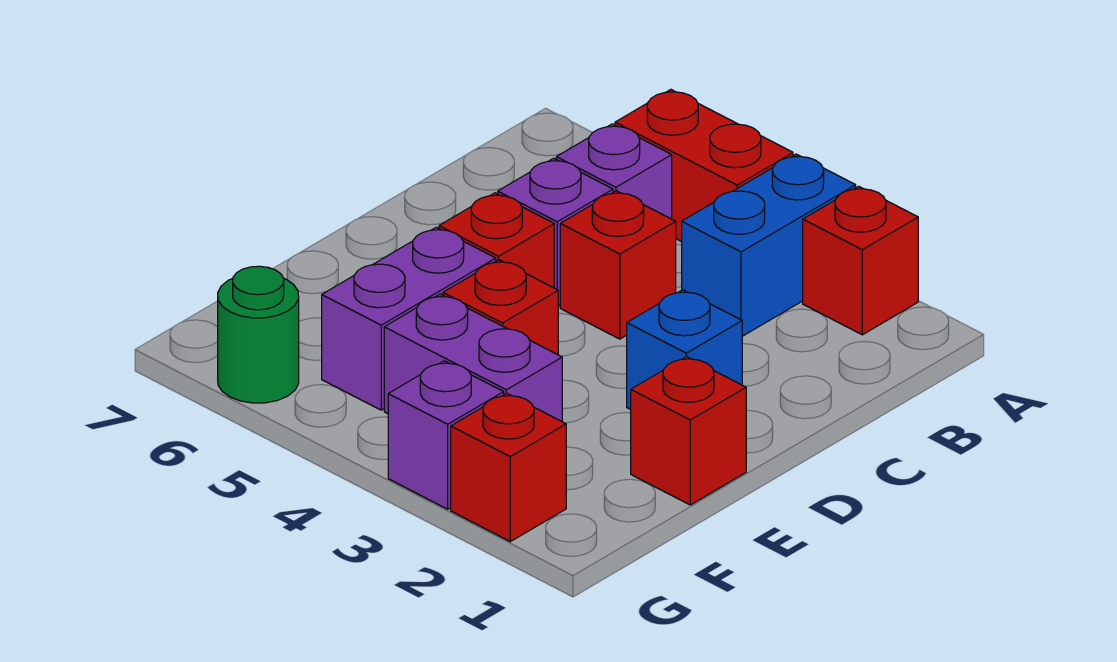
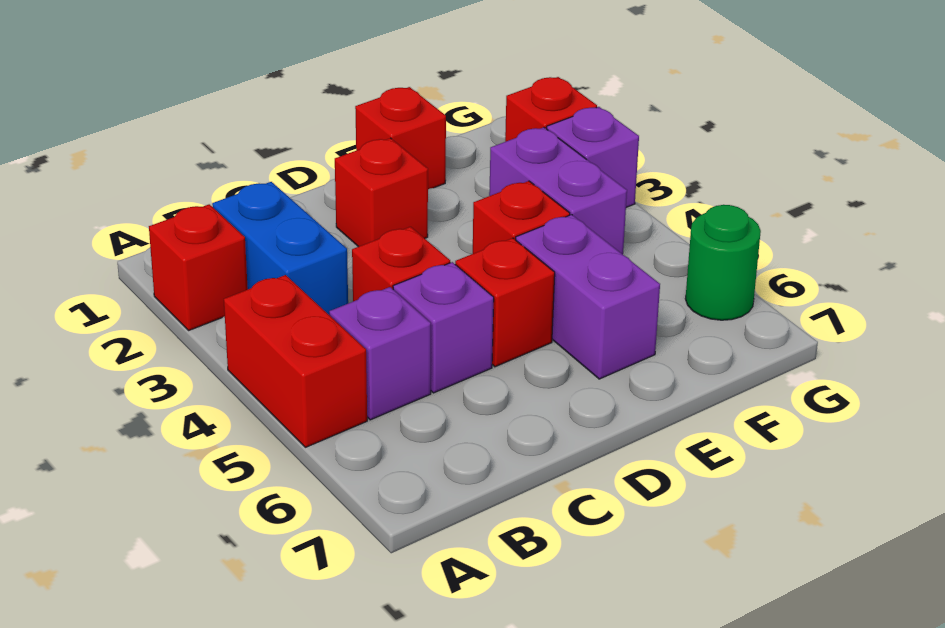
blue brick A3:B3 level 1 -> blue brick B2:B3 level 1
blue brick D2 level 1 -> red brick D2 level 1
purple brick E5:F5 level 1 -> purple brick E5:E6 level 1

